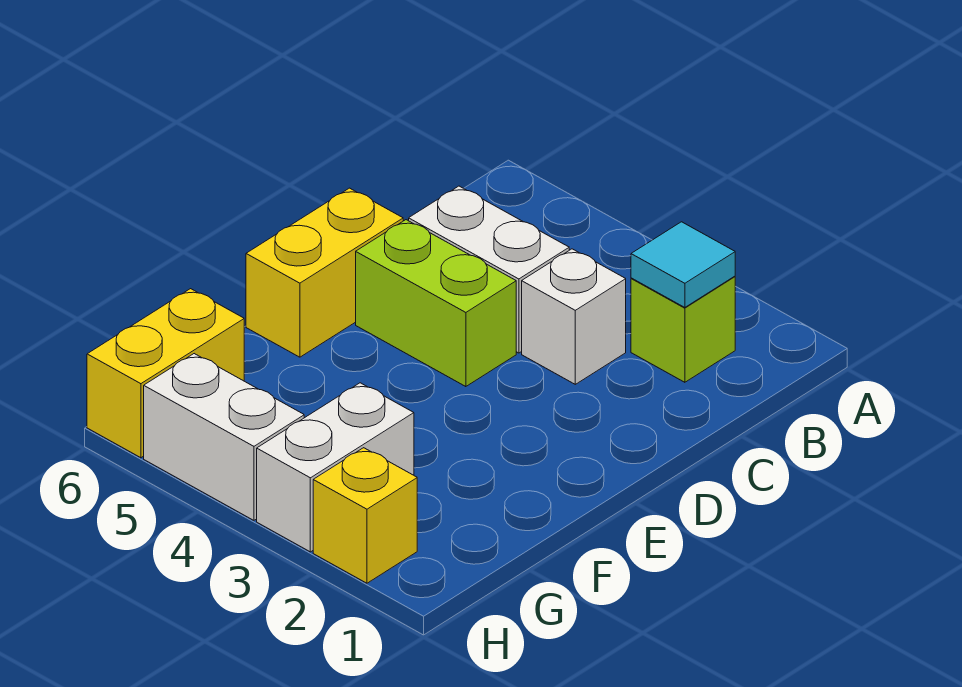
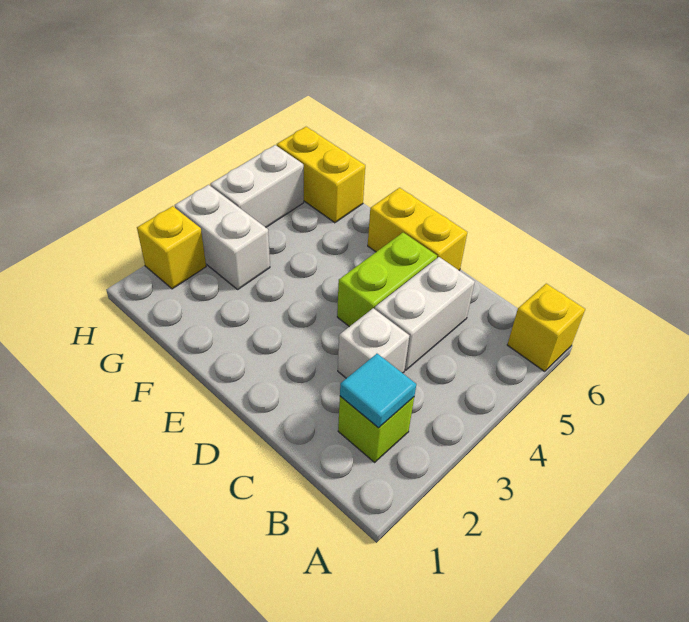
none -> yellow brick A6 level 1

